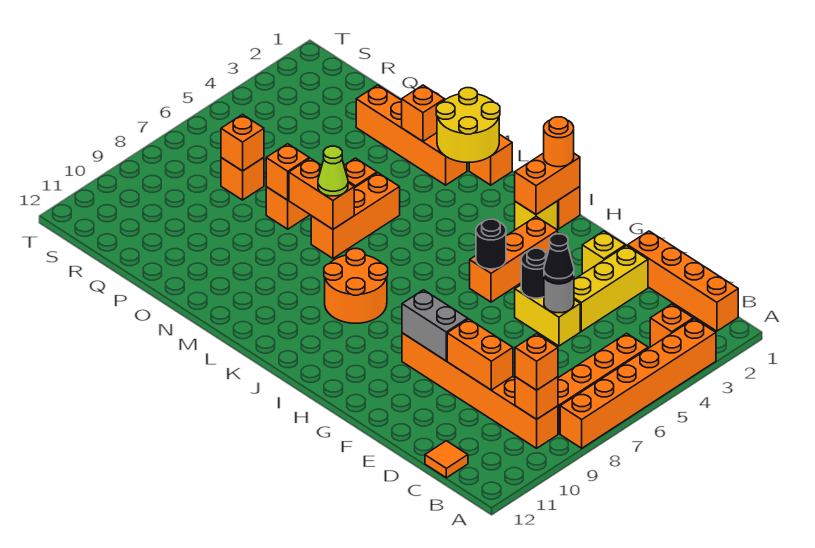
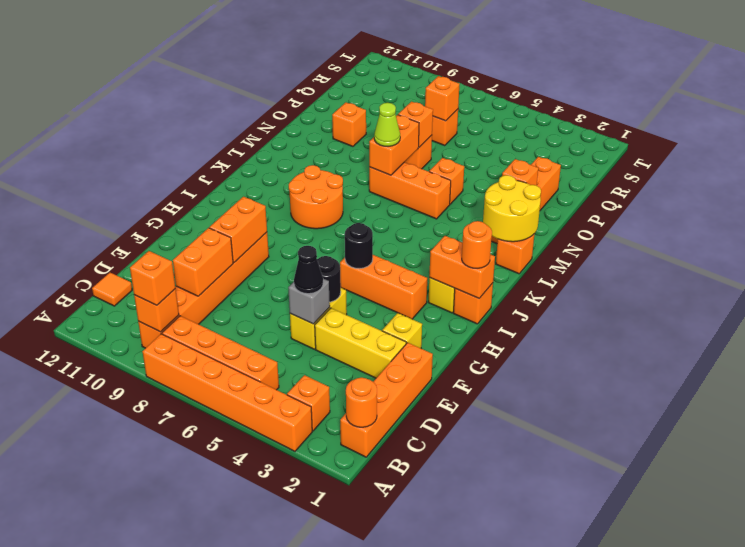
none -> orange round brick B1 level 2
grey round brick E5 level 2 -> grey brick E5 level 2
grey brick F9:G9 level 2 -> orange brick F9:G9 level 2
none -> orange brick O10 level 1

